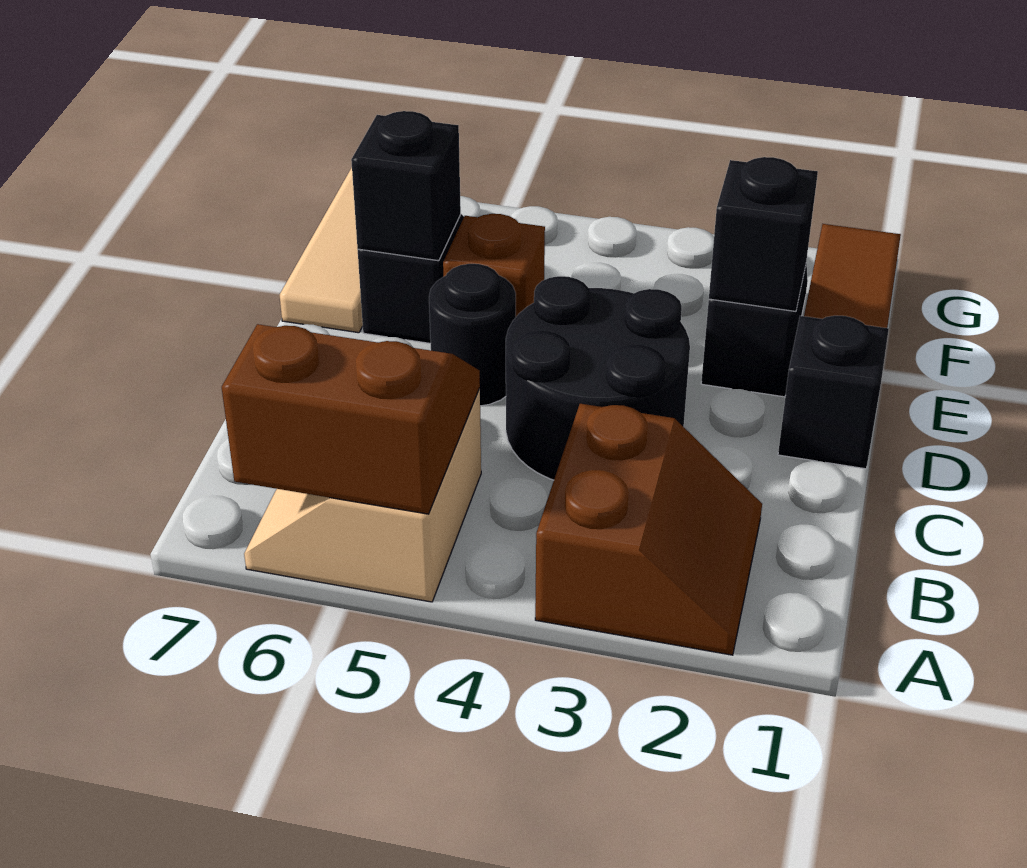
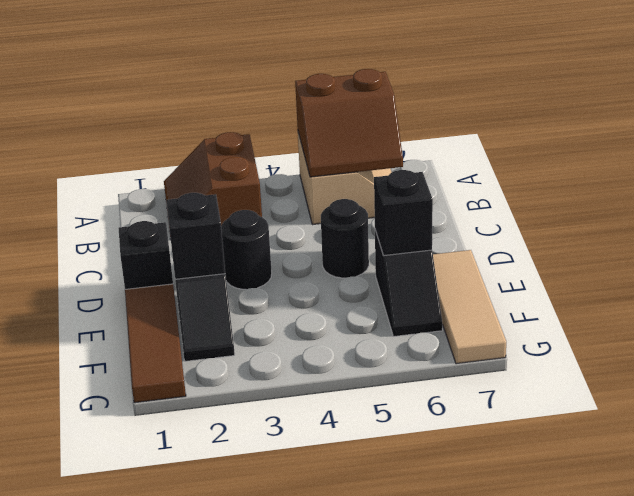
black round brick C3:D4 level 1 -> black round brick D3 level 1
brown brick E5 level 1 -> none

